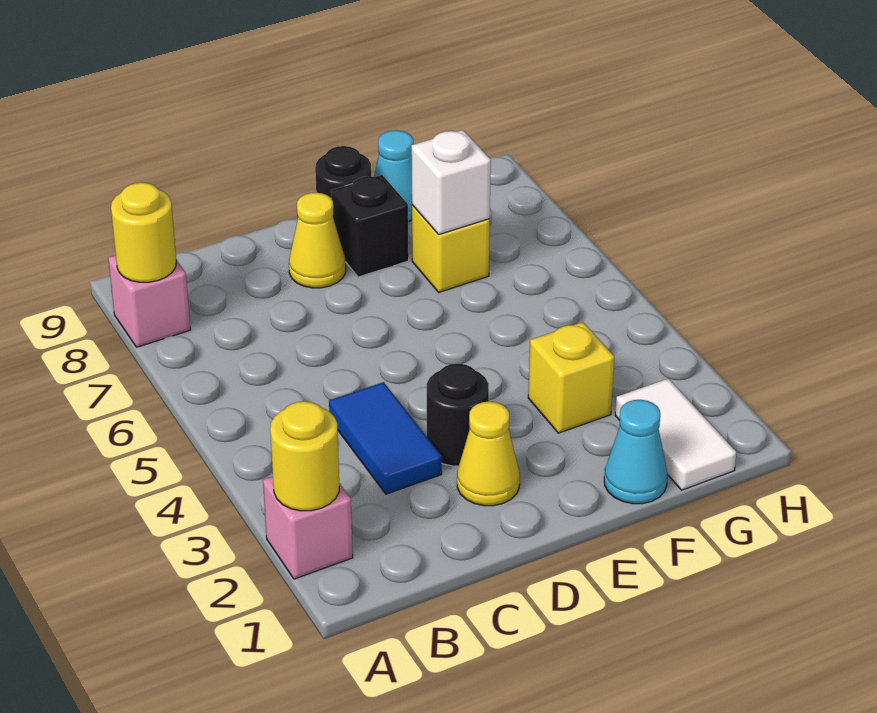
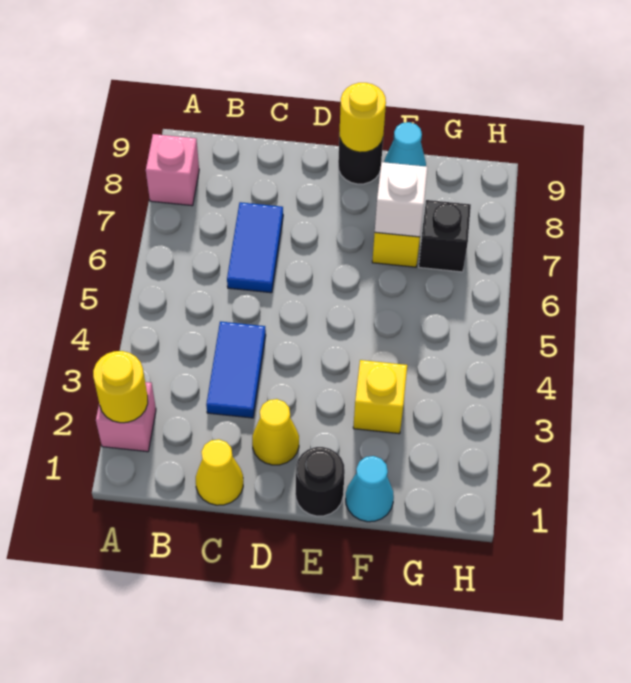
yellow round brick A8 level 2 -> yellow round brick E9 level 2
none -> blue tile C6:C7 level 1
black round brick D3 level 1 -> black round brick E1 level 1
yellow cone D8 level 1 -> yellow cone C1 level 1
black brick E8 level 1 -> black brick G7 level 1
white tile G1:G2 level 1 -> none

